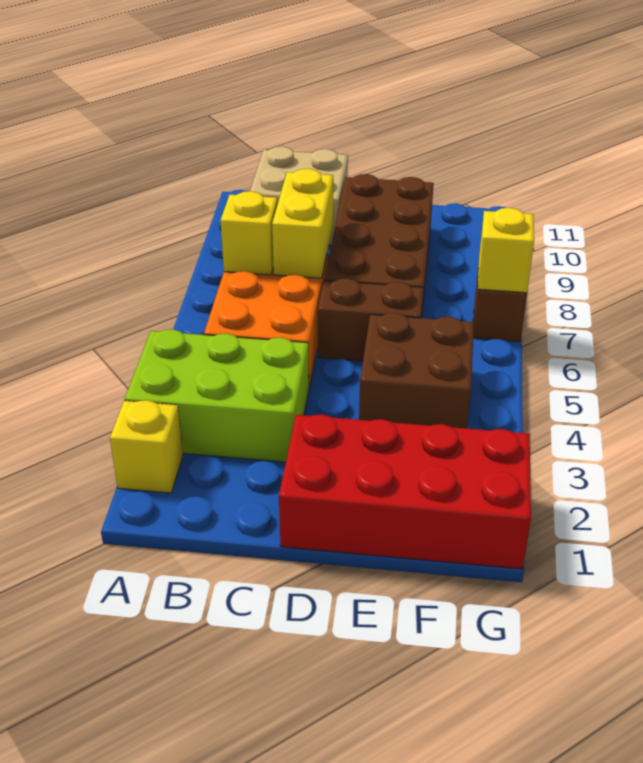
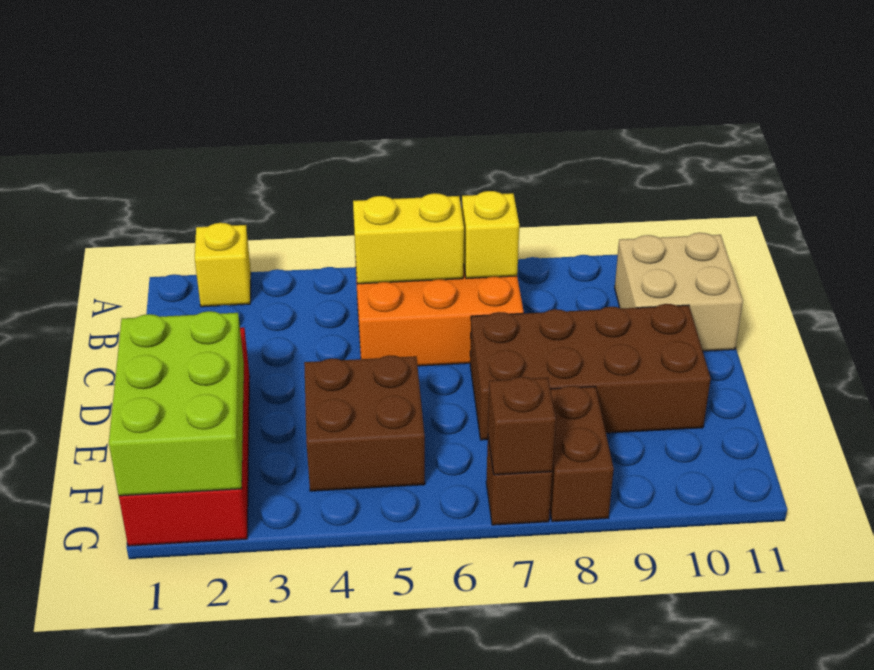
lime brick A3:C4 level 1 -> lime brick E1:G2 level 2
yellow brick C7:C8 level 2 -> yellow brick B5:B6 level 2
brown brick D6:E6 level 1 -> brown brick F8:G8 level 1
yellow brick G7 level 2 -> brown brick G7 level 2

